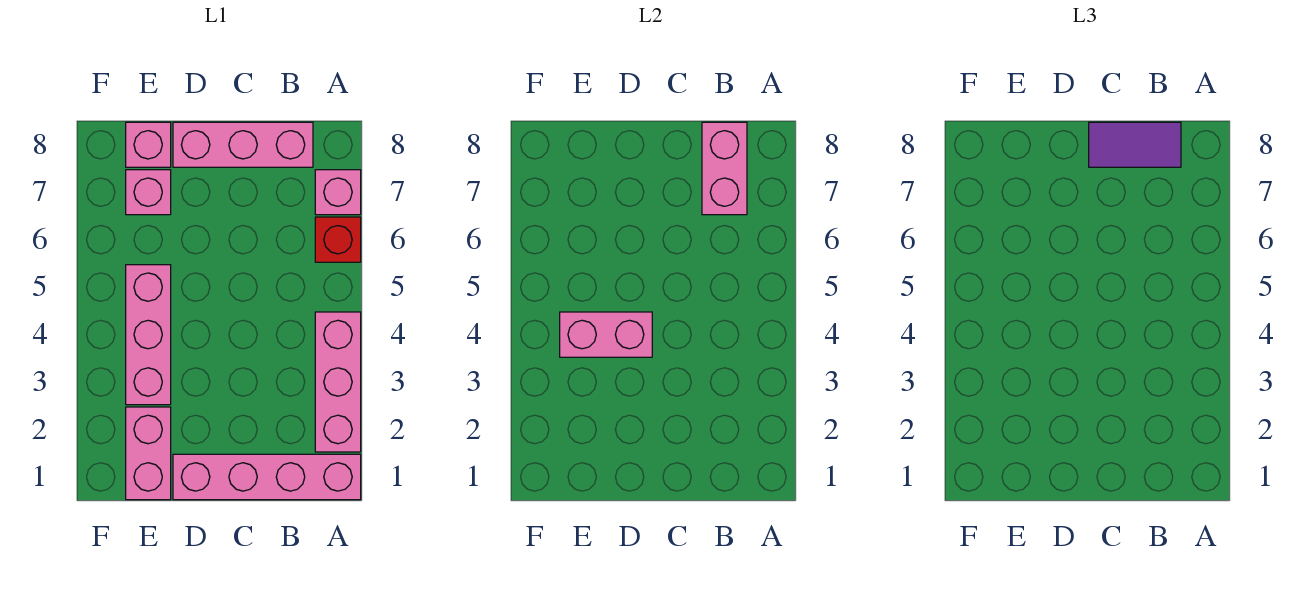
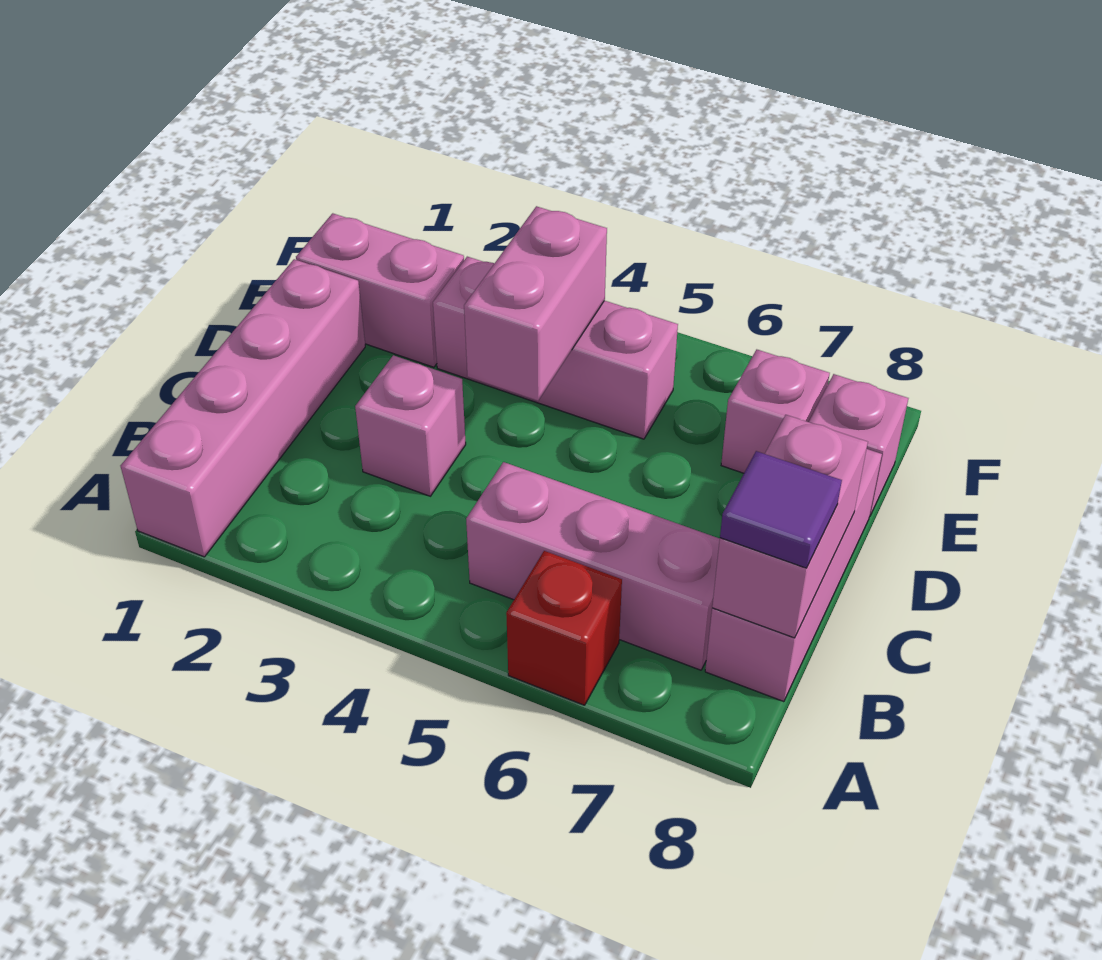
pink brick A2:A4 level 1 -> pink brick B5:B7 level 1
pink brick A7 level 1 -> pink brick C3 level 1
pink brick B7:B8 level 2 -> pink brick B8:C8 level 2
purple tile B8:C8 level 3 -> purple tile B8 level 3

